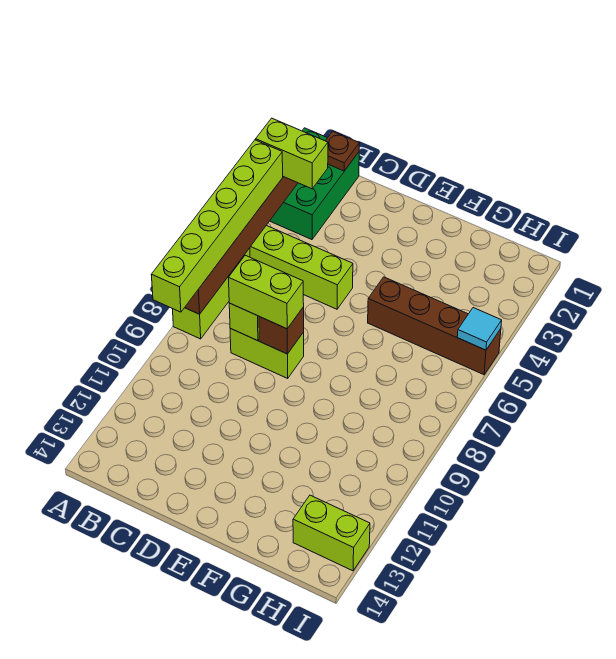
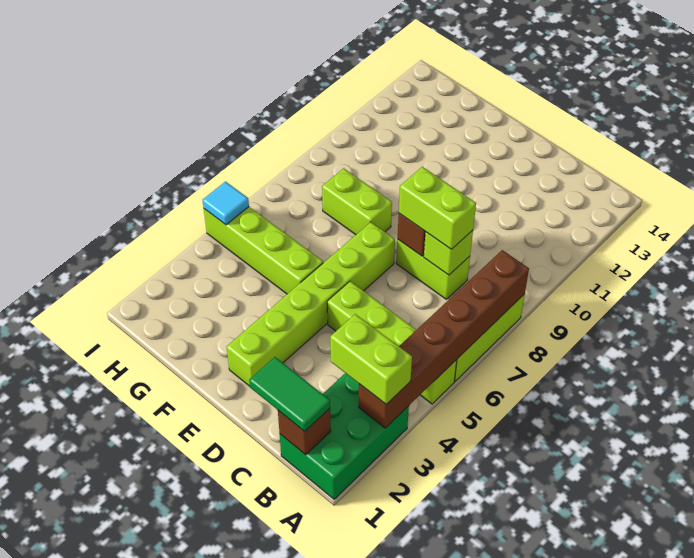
lime brick A4:A9 level 3 -> lime brick E2:E7 level 1
brown plate B1 level 2 -> brown brick B1 level 2
none -> green tile B1:C1 level 3
brown brick F5:I5 level 1 -> lime brick F5:I5 level 1
lime brick H13:I13 level 1 -> lime brick F8:G8 level 1

